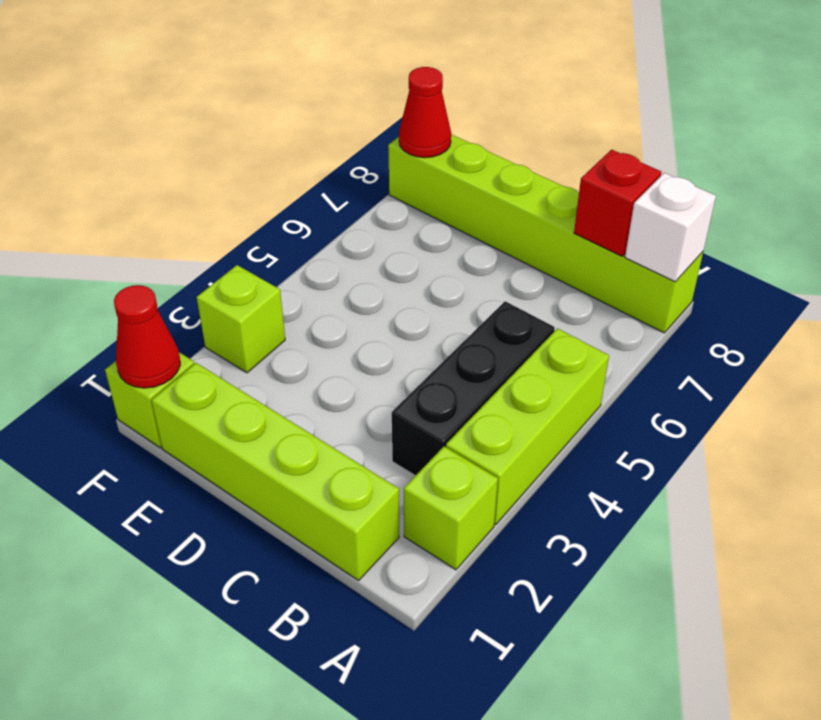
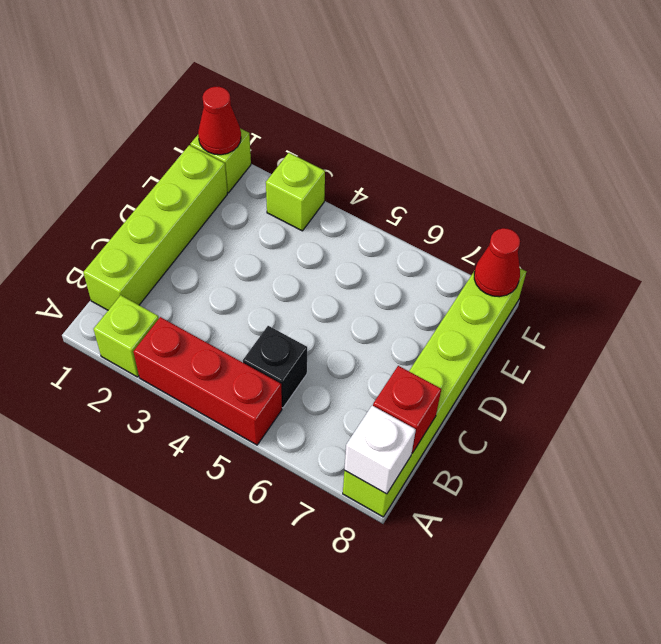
lime brick A3:A5 level 1 -> red brick A3:A5 level 1
black brick B3:B5 level 1 -> black brick B5 level 1

